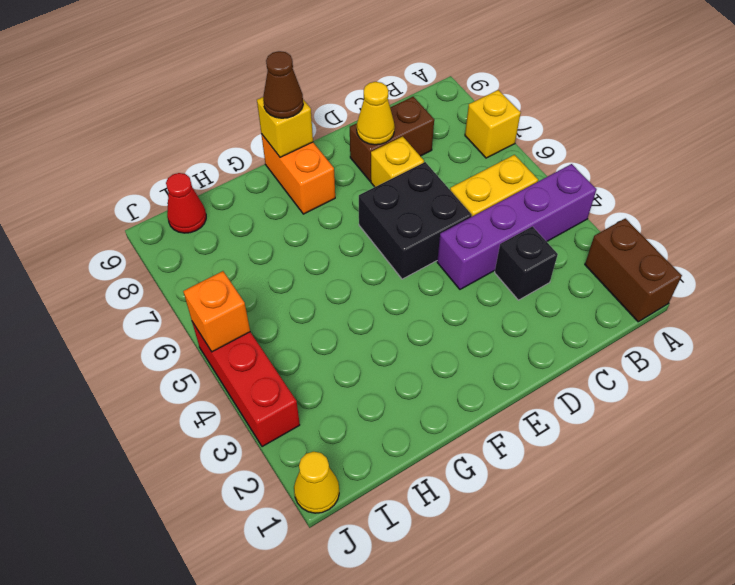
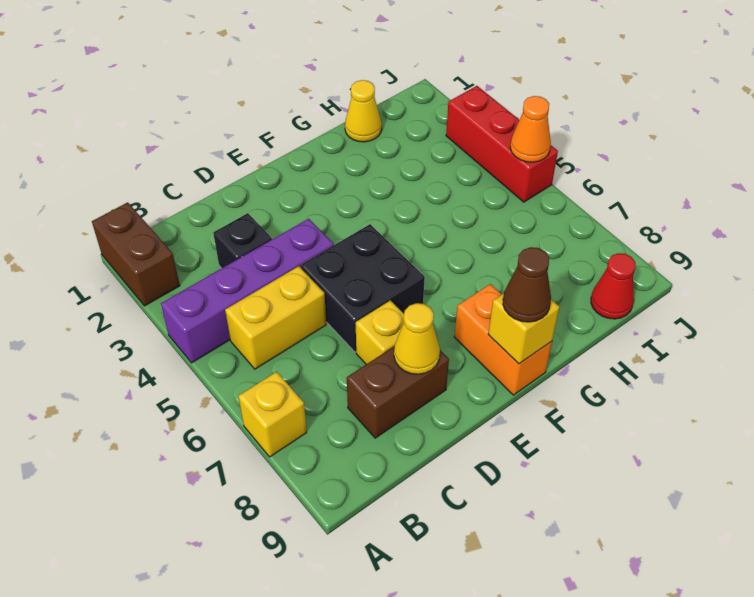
yellow cone J1 level 1 -> yellow cone H1 level 1
orange brick J5 level 2 -> orange cone J5 level 2

